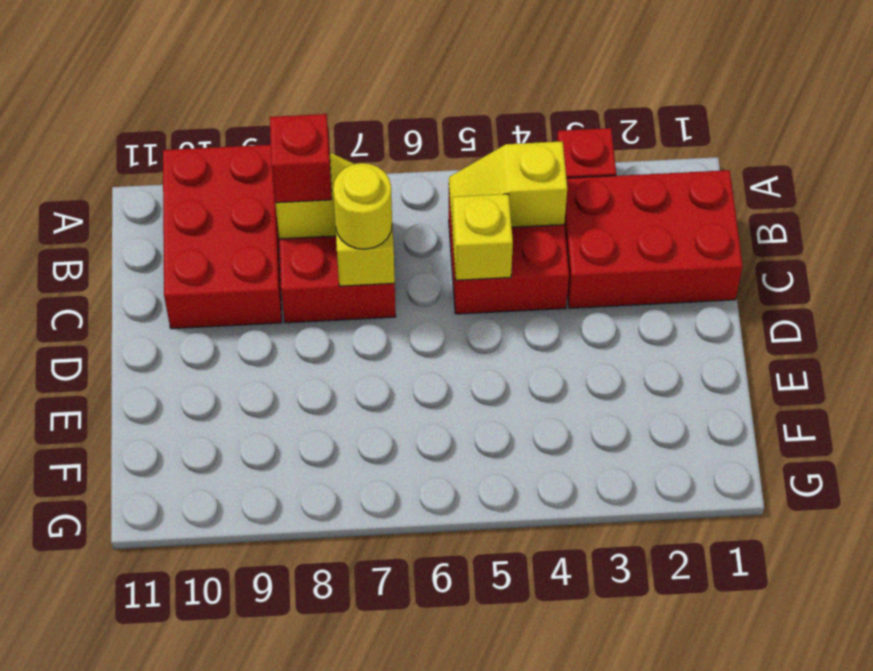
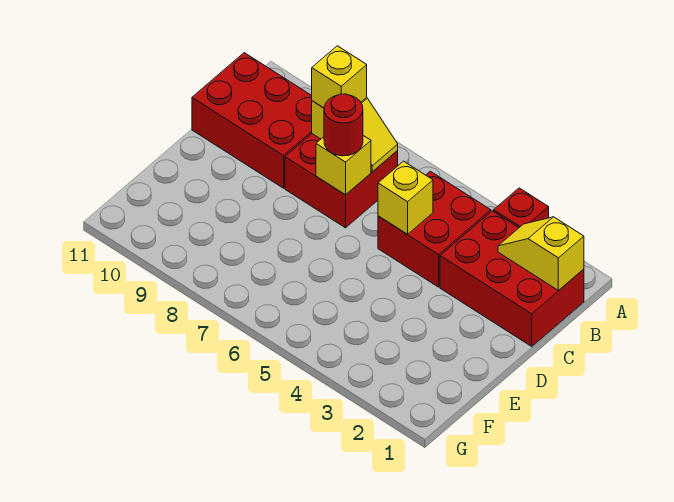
red brick A9:C10 level 1 -> red brick B9:C11 level 1
yellow slope B4:B5 level 2 top 4 -> yellow slope B1:B2 level 2 top 1
red brick B8 level 3 -> yellow brick B8 level 3
yellow round brick C7 level 3 -> red round brick C7 level 3

